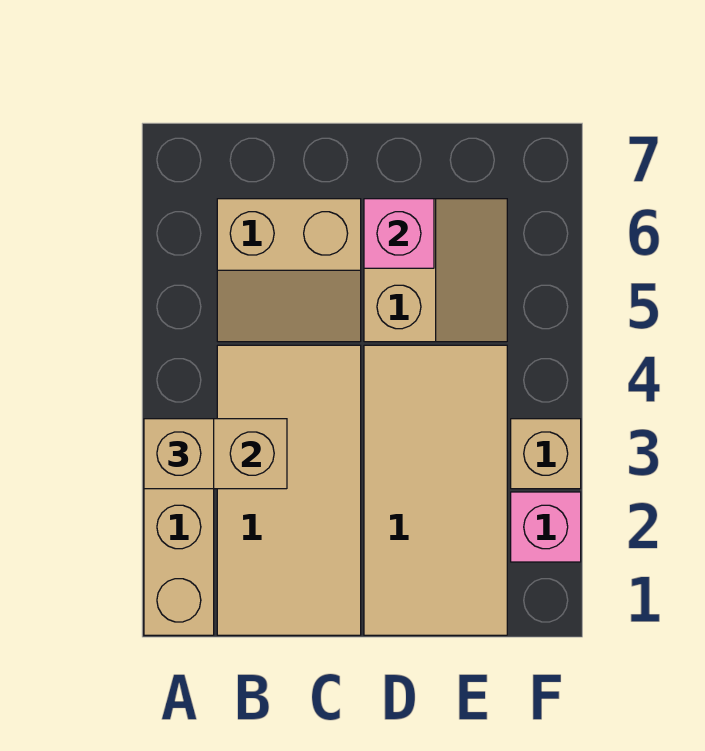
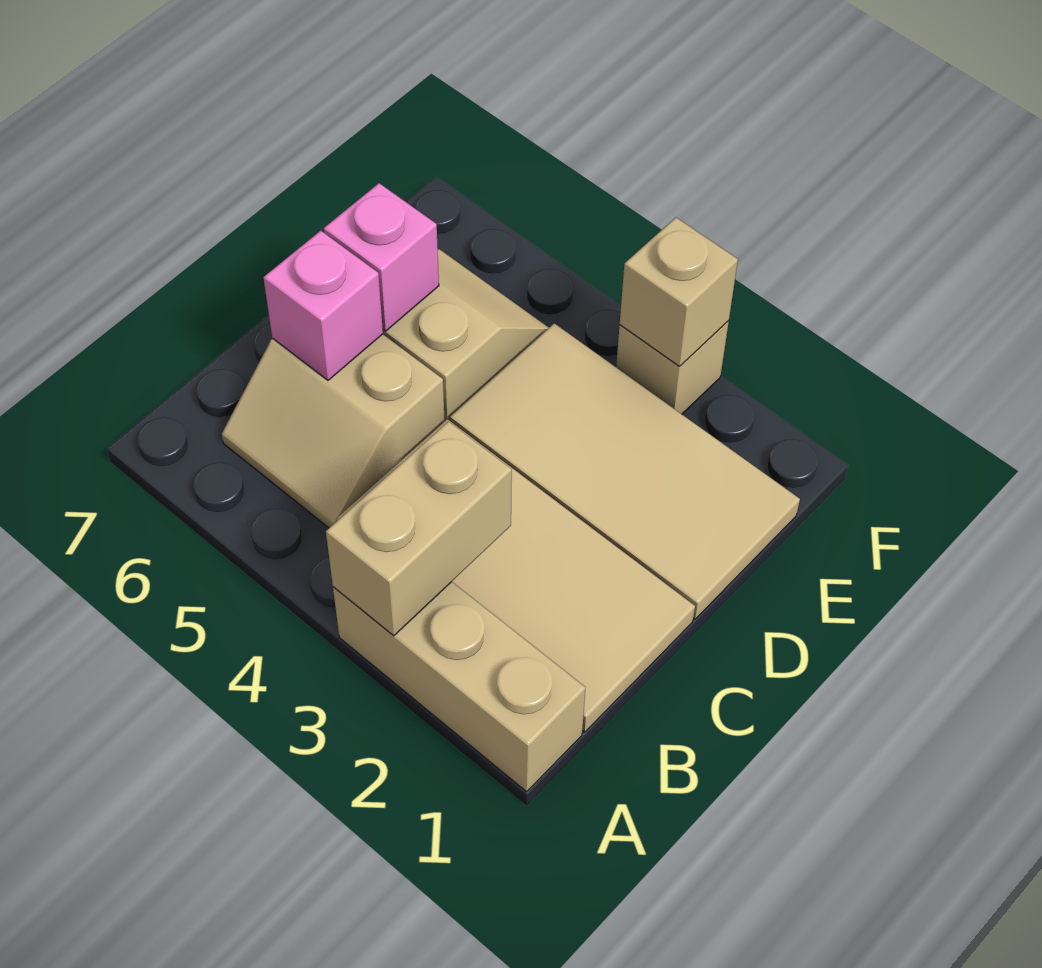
tan brick A3 level 3 -> tan brick F3 level 2
tan slope B5:C6 level 1 top 6 -> tan slope B5:C6 level 1 top C
pink brick F2 level 1 -> pink brick C6 level 2

